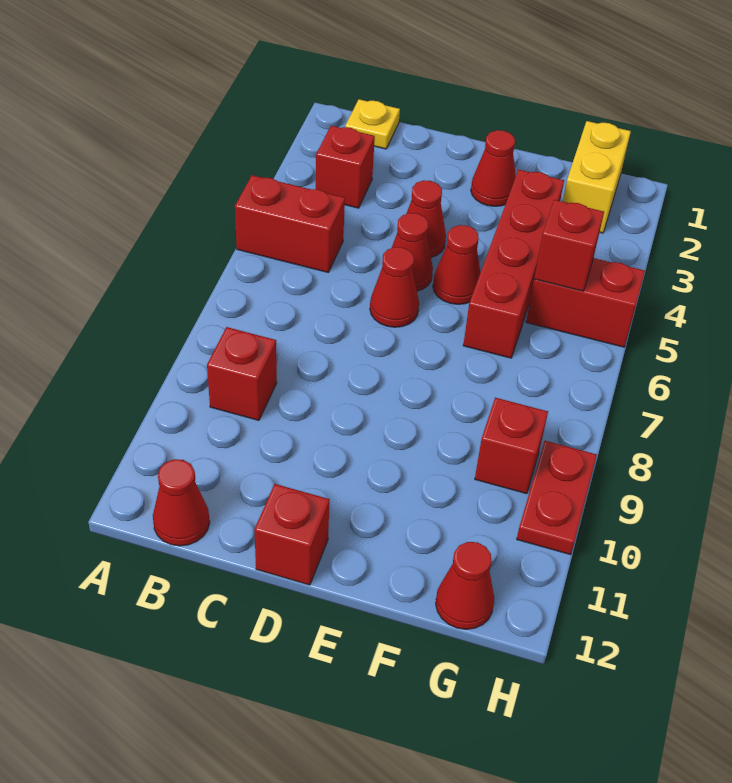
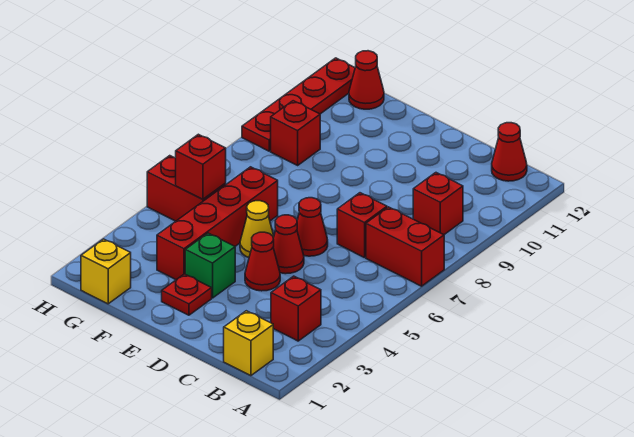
red brick A5:B5 level 1 -> red brick A7:B7 level 1
yellow plate B1 level 1 -> yellow brick B1 level 1
red brick D12 level 1 -> red brick C7 level 1
red cone E2 level 1 -> red plate E2 level 1
none -> green brick E3 level 1
red cone E5 level 1 -> yellow cone E5 level 1
yellow brick G1:G2 level 1 -> yellow brick G1 level 1
red plate H9:H10 level 1 -> red plate H9:H12 level 1

